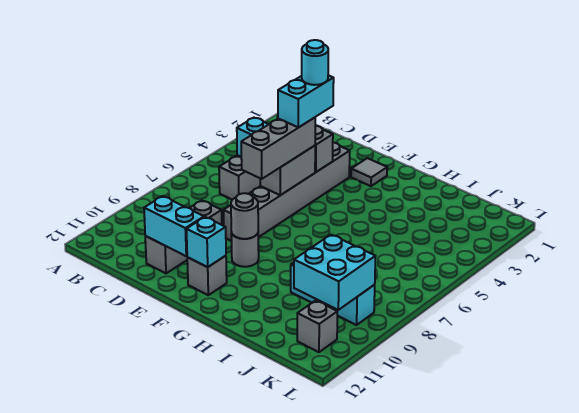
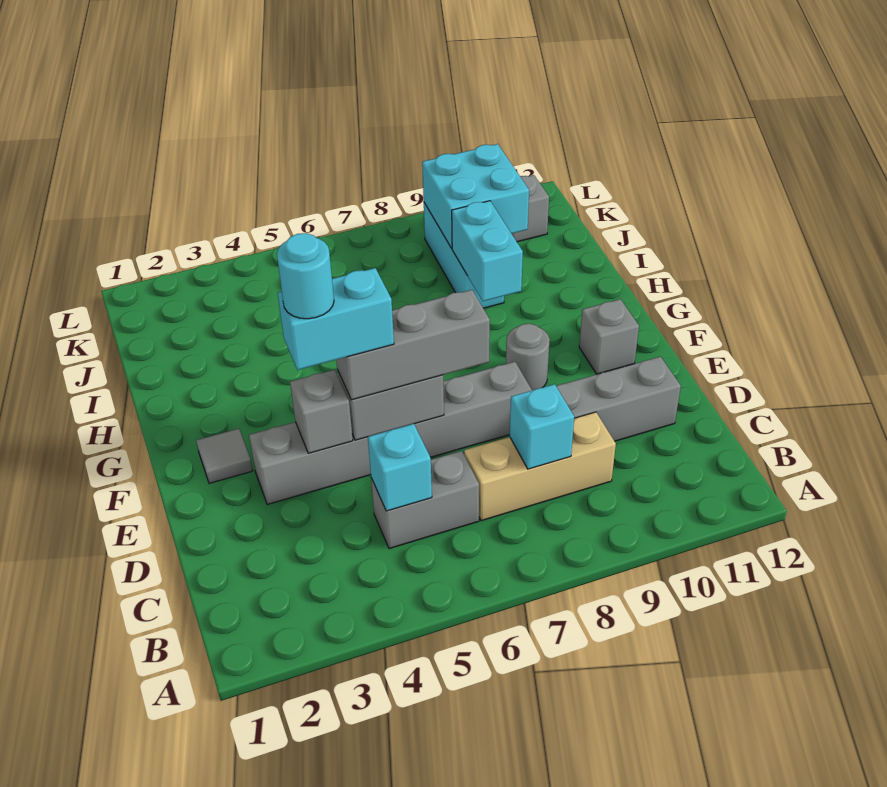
none -> tan brick C7:C9 level 1
cyan brick D11:E11 level 2 -> cyan brick H9:I9 level 2
grey round brick F9 level 2 -> none
cyan brick F11 level 2 -> cyan brick C8 level 2

